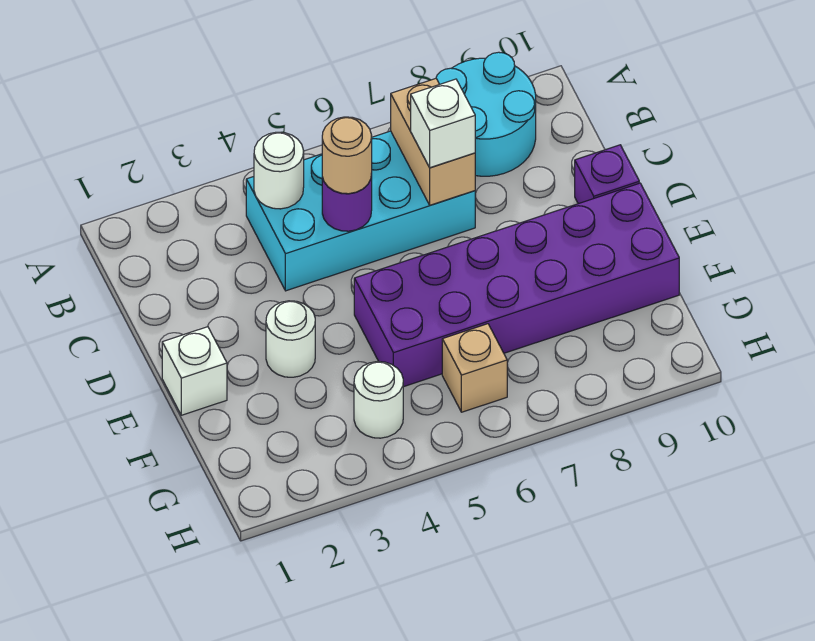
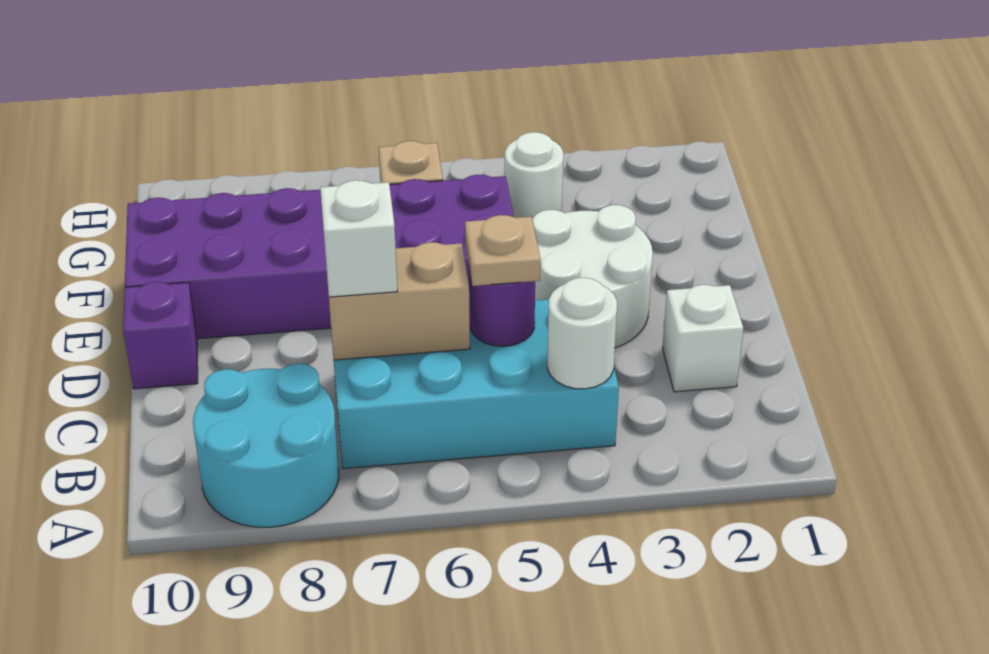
tan brick B7:C7 level 2 -> tan brick C6:C7 level 2
tan round brick C5 level 3 -> tan plate C5 level 3
white brick E1 level 1 -> white brick C2 level 1
white round brick E3 level 1 -> white round brick D3:E4 level 1

